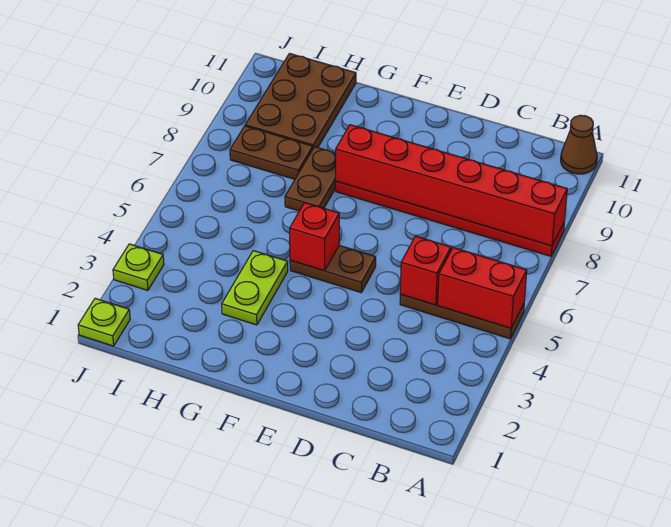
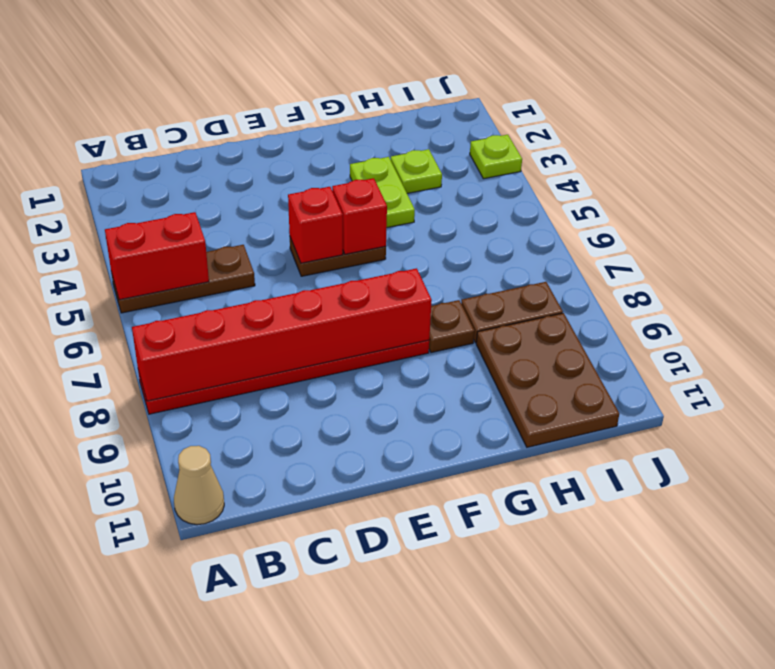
brown cone A11 level 1 -> tan cone A11 level 1
red brick C5 level 2 -> red brick E5 level 2
brown plate G7:G8 level 1 -> brown plate G8 level 1
lime plate J1 level 1 -> lime plate H3 level 1

